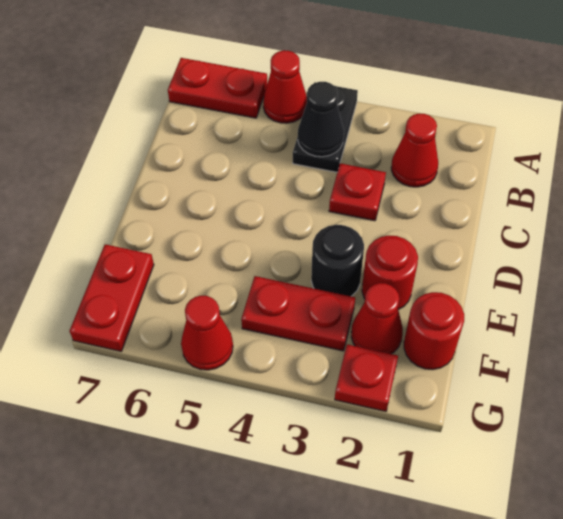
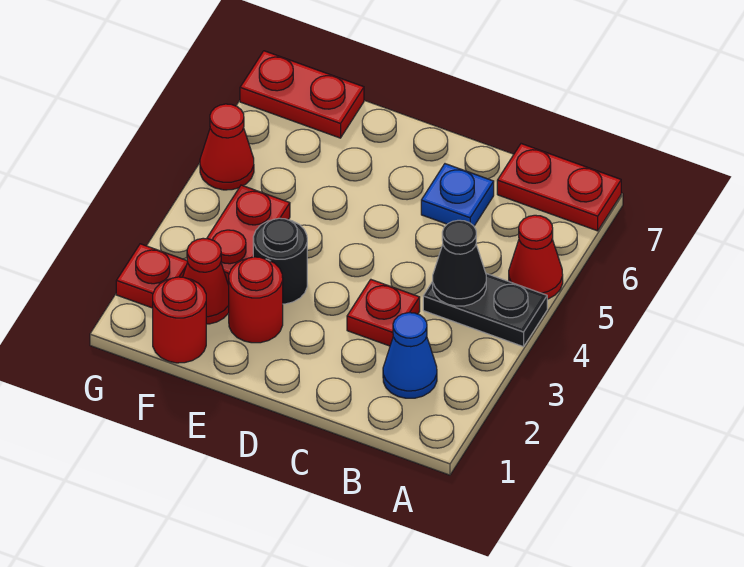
red plate A6:A7 level 1 -> red plate A7:B7 level 1
red cone B2 level 1 -> blue cone B2 level 1
none -> blue plate C6 level 1

